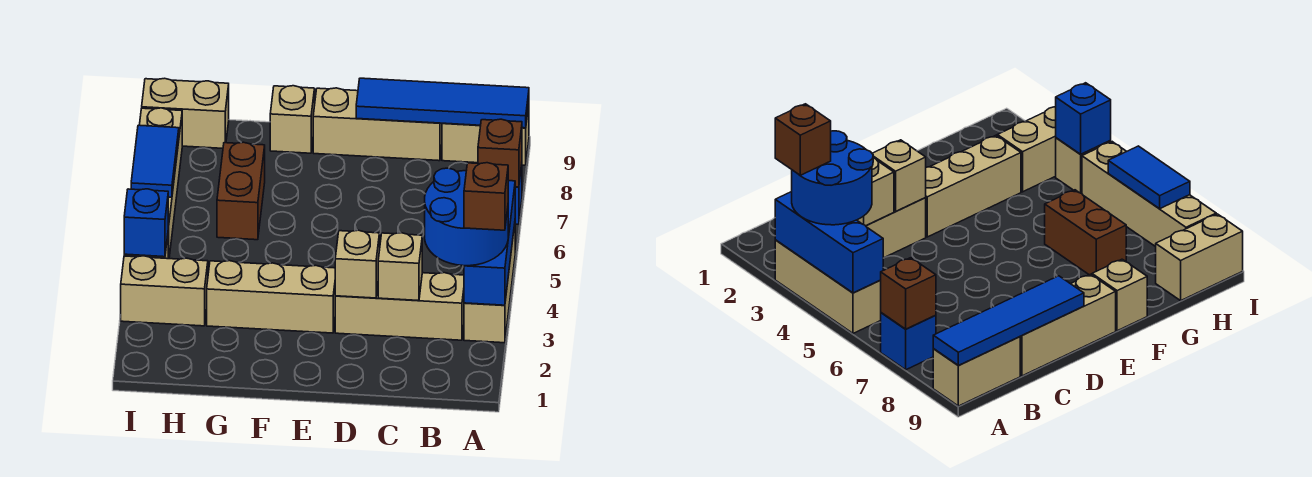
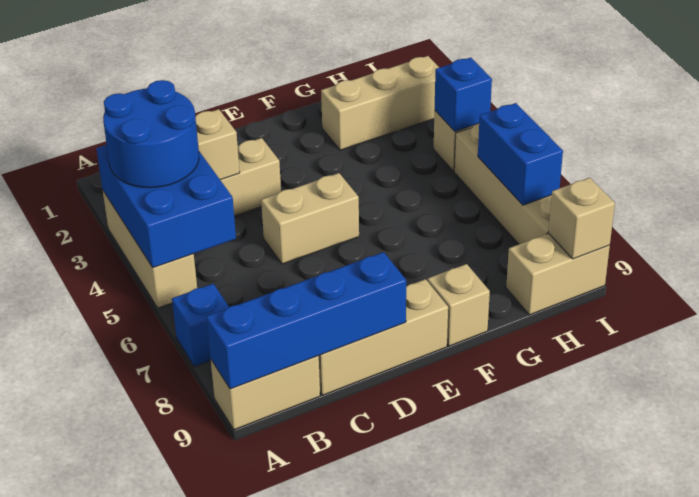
blue brick A3:A5 level 2 -> blue brick A3:B5 level 2
brown brick A3 level 4 -> none
brown brick A7 level 2 -> none
blue tile A9:D9 level 2 -> blue brick A9:D9 level 2
tan brick D3 level 2 -> tan brick I9 level 2
tan brick E3:G3 level 1 -> tan brick G2:I2 level 1
brown brick G6:G7 level 1 -> none
tan brick H3:I3 level 1 -> tan brick D5:E5 level 1
blue tile I6:I7 level 2 -> blue brick I6:I7 level 2

